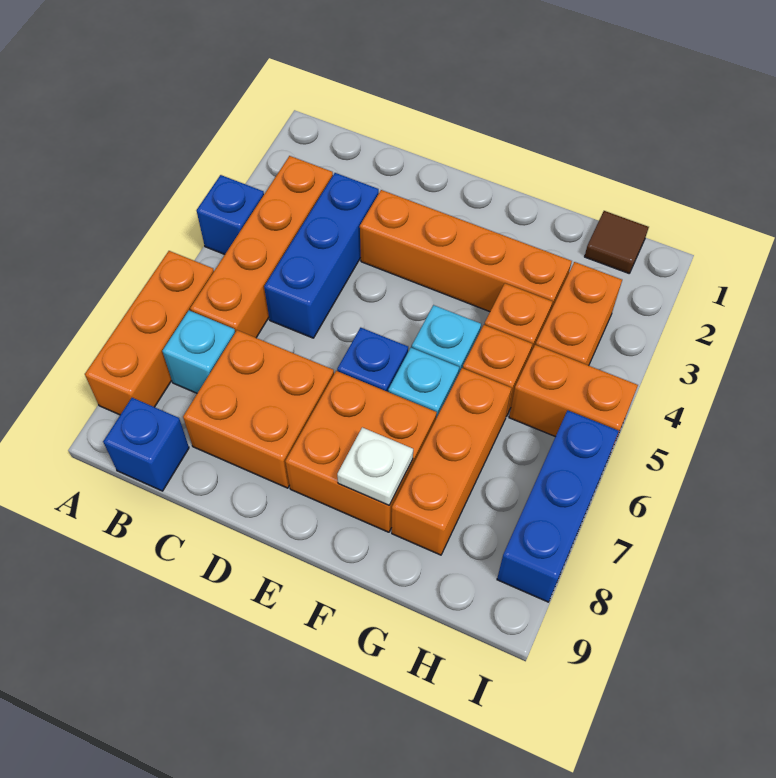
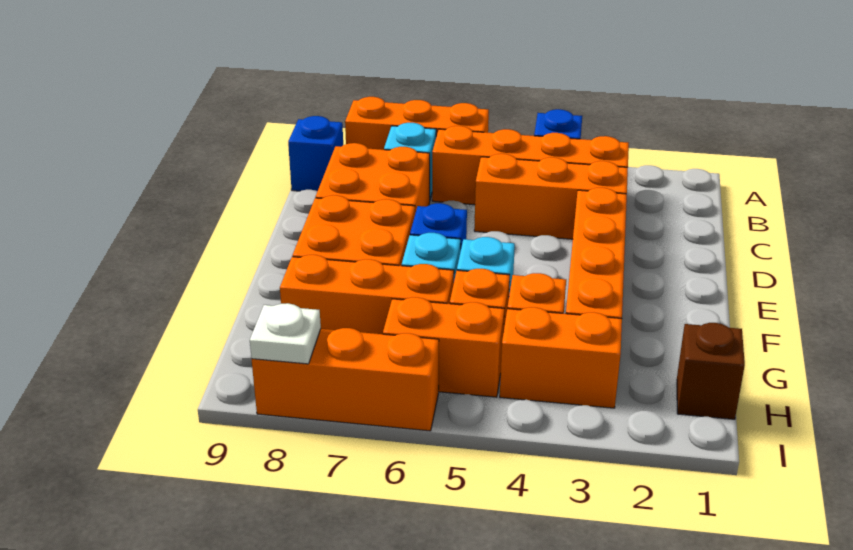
blue brick C3:C5 level 1 -> orange brick C3:C5 level 1
white plate F8 level 2 -> white plate I8 level 2
brown tile H1 level 1 -> brown brick H1 level 1
orange brick H5:I5 level 1 -> orange brick H5:H6 level 1
blue brick I6:I8 level 1 -> orange brick I6:I8 level 1

